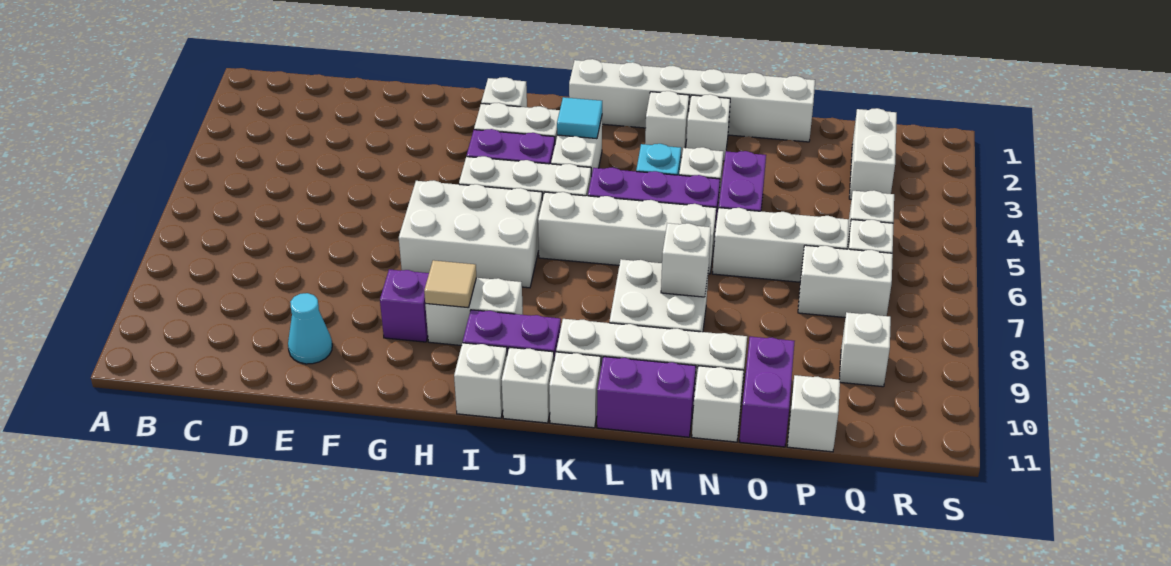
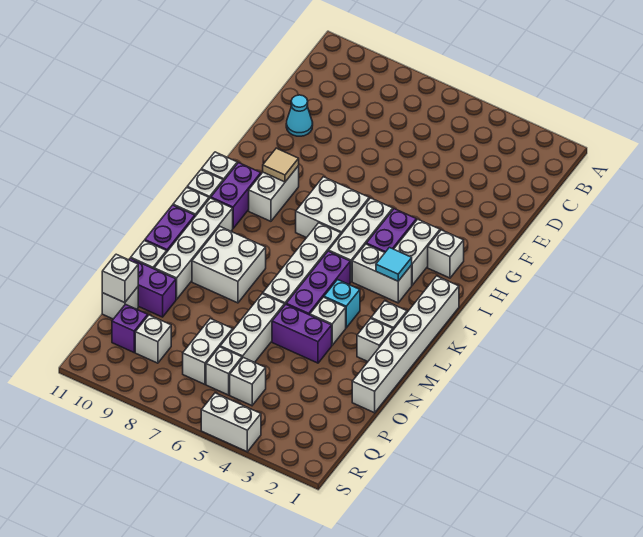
white brick G6:I7 level 1 -> white brick H6:I7 level 1
purple brick G9 level 1 -> purple brick Q10 level 1
white brick M8 level 2 -> white brick P11 level 2
white brick Q2:Q3 level 1 -> white brick S4:S5 level 1

